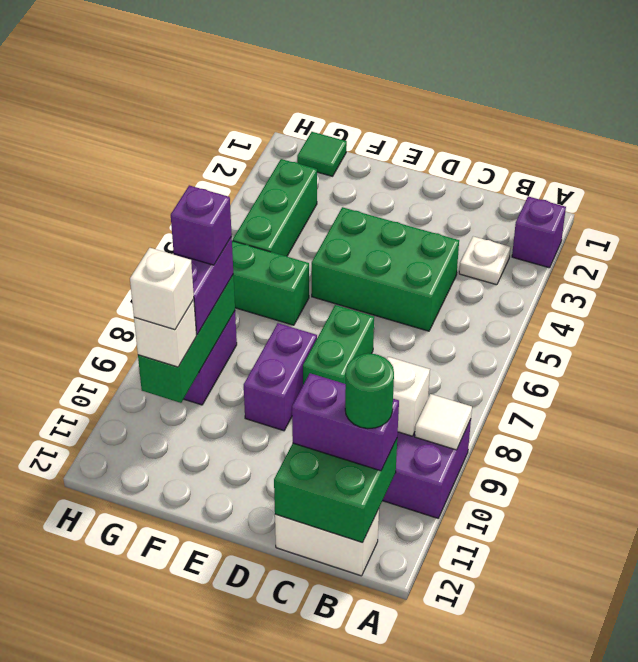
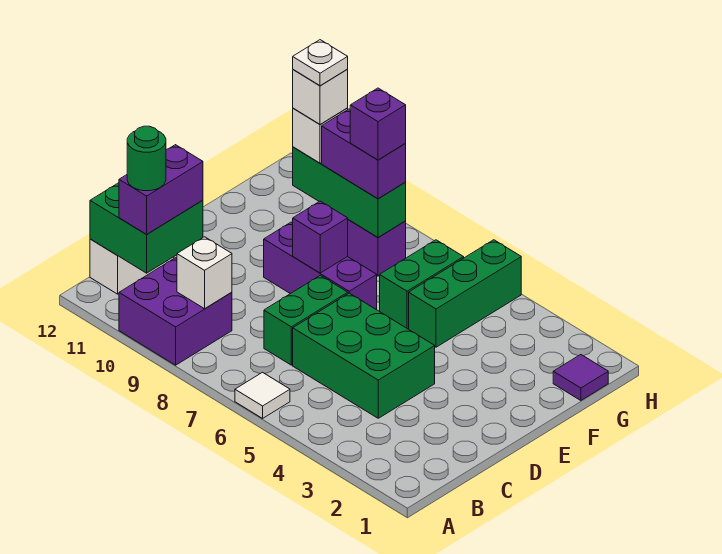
purple brick A2 level 1 -> purple brick E8 level 2
white tile A9 level 2 -> white tile A6 level 1
white plate B3 level 1 -> white plate G10 level 5
green brick C4:E5 level 1 -> green brick C4:D6 level 1
green brick D7:D8 level 1 -> green brick C7:D7 level 1
purple brick E8:E9 level 1 -> purple brick E7:E9 level 1
green tile G1 level 1 -> purple tile G1 level 1
green brick G3:G5 level 1 -> green brick F5:H5 level 1

